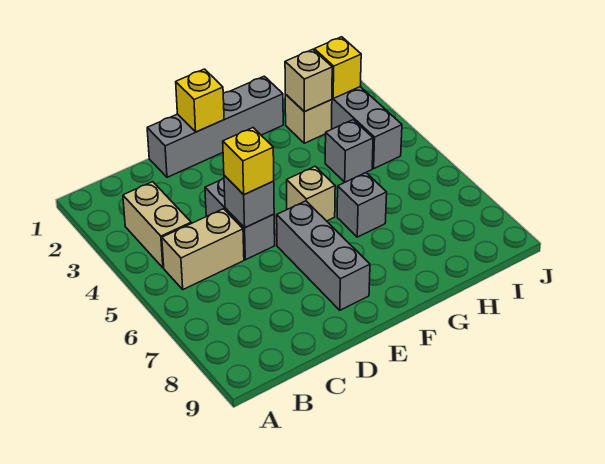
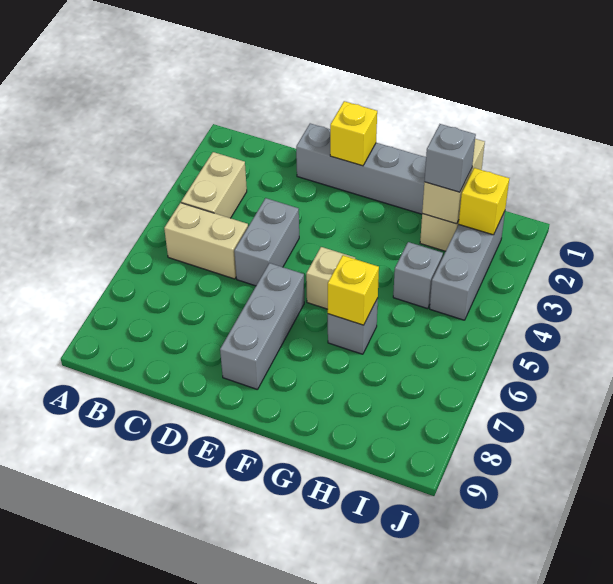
grey brick D5 level 2 -> grey brick H2 level 3
yellow brick D5 level 3 -> yellow brick G6 level 2
tan brick H2 level 2 -> tan brick H1:H2 level 2

